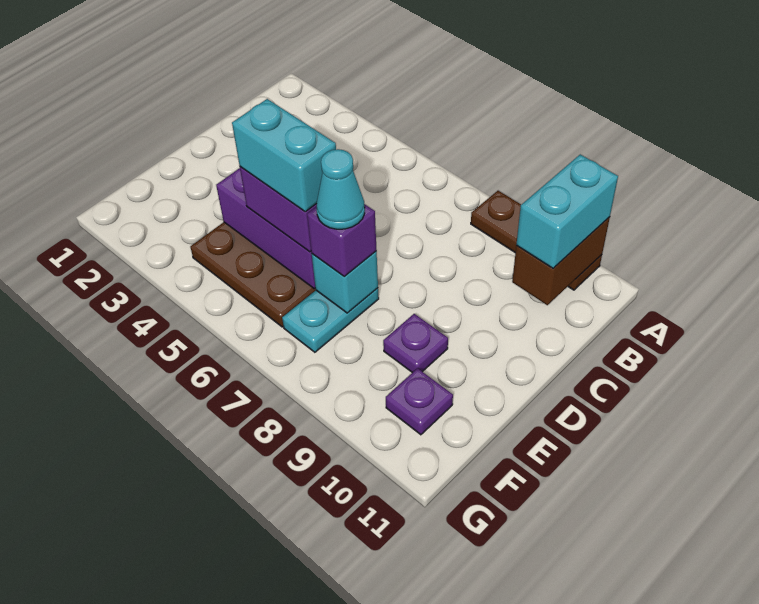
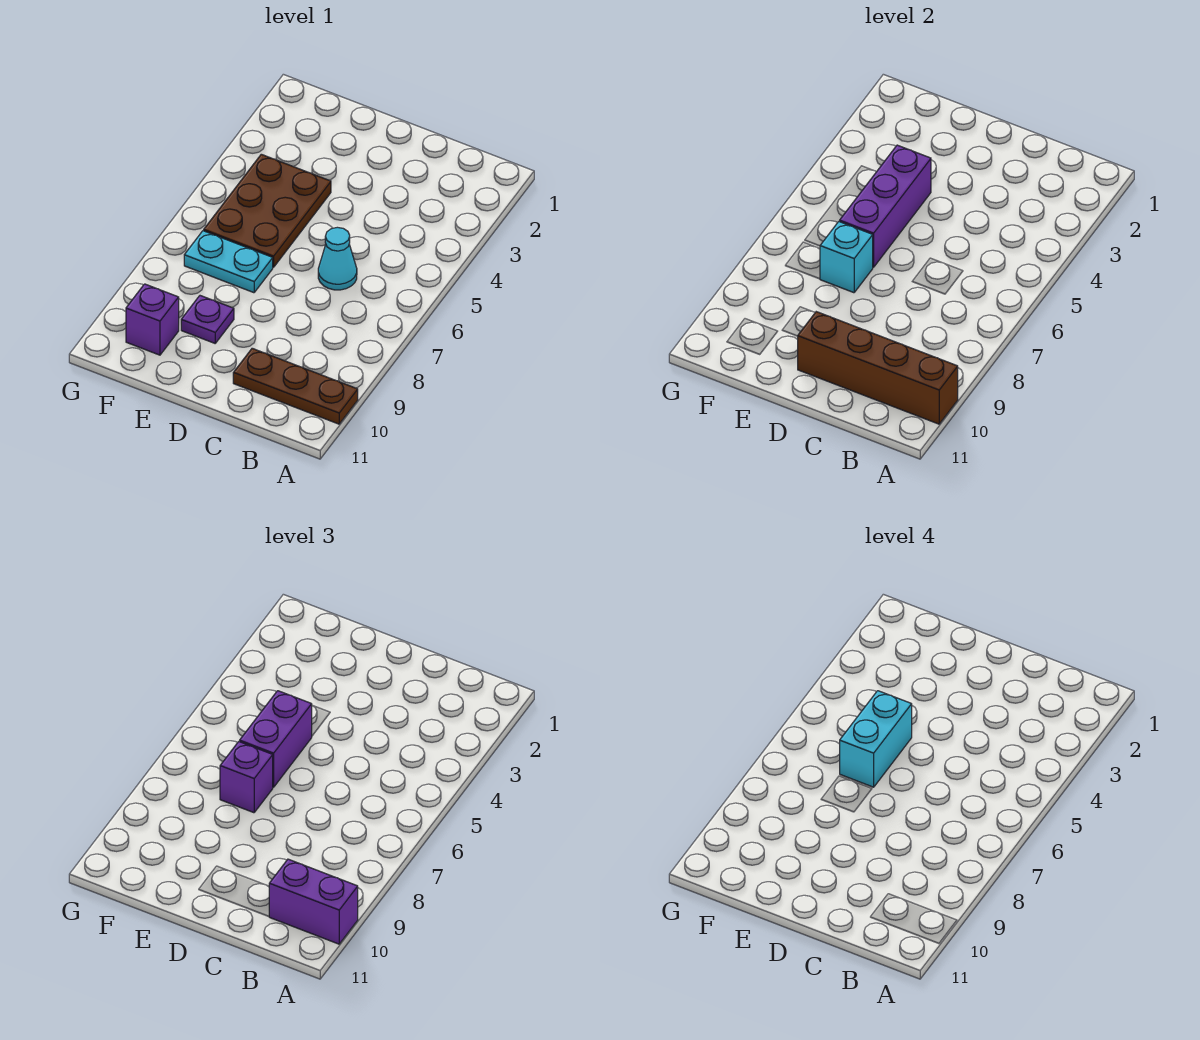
brown plate A8:A10 level 1 -> brown plate A10:C10 level 1
brown brick A10:B10 level 2 -> brown brick A10:D10 level 2
cyan brick A10:B10 level 3 -> purple brick A10:B10 level 3
cyan cone E7 level 4 -> cyan cone C6 level 1
purple plate F10 level 1 -> purple brick F10 level 1

